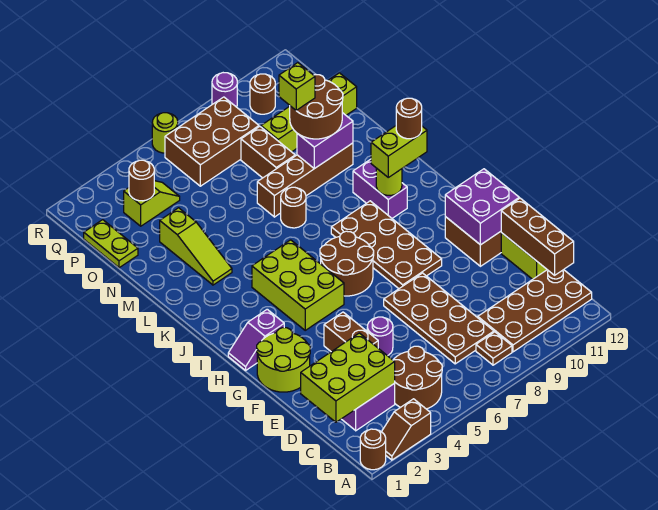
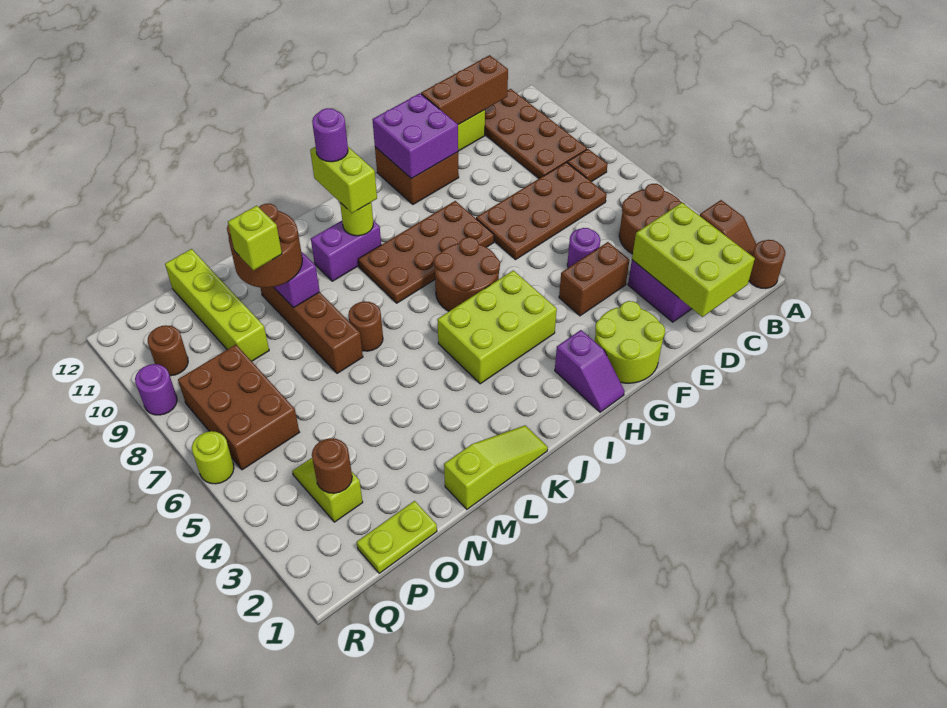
brown round brick J11 level 4 -> purple round brick J11 level 4
lime slope L3:N3 level 1 top N -> lime slope K1:M1 level 1 top M
brown brick N8:O8 level 1 -> none

